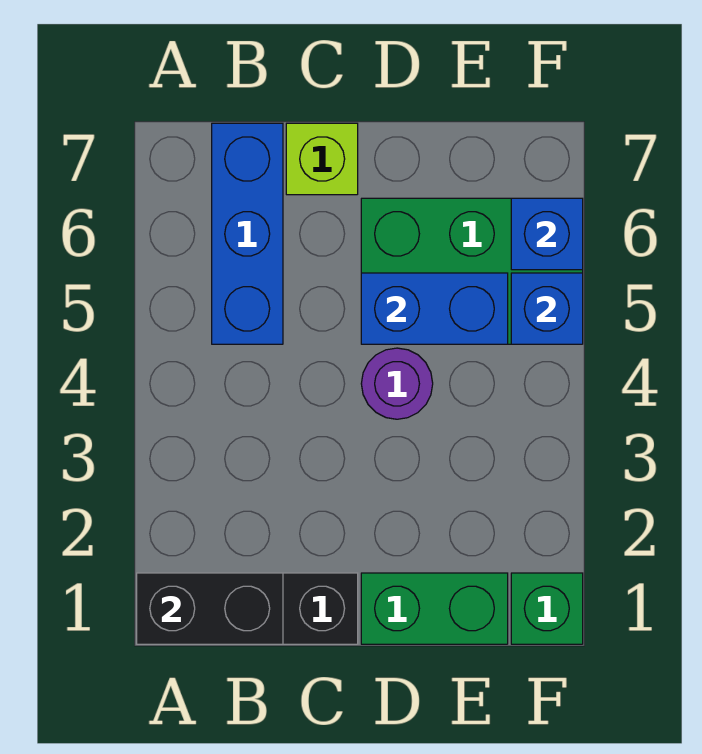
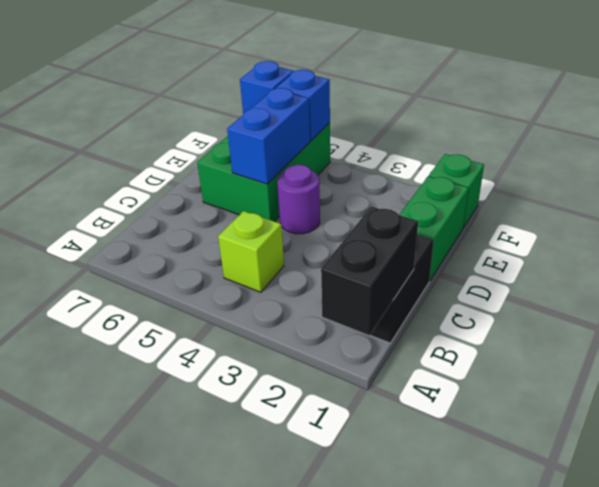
blue brick B5:B7 level 1 -> none
lime brick C7 level 1 -> lime brick B4 level 1

